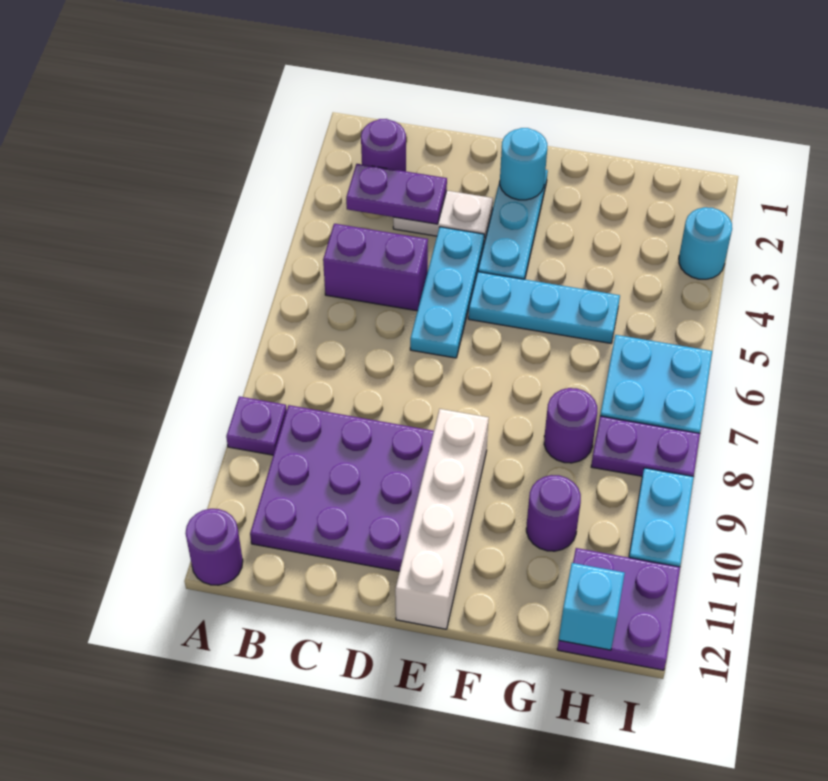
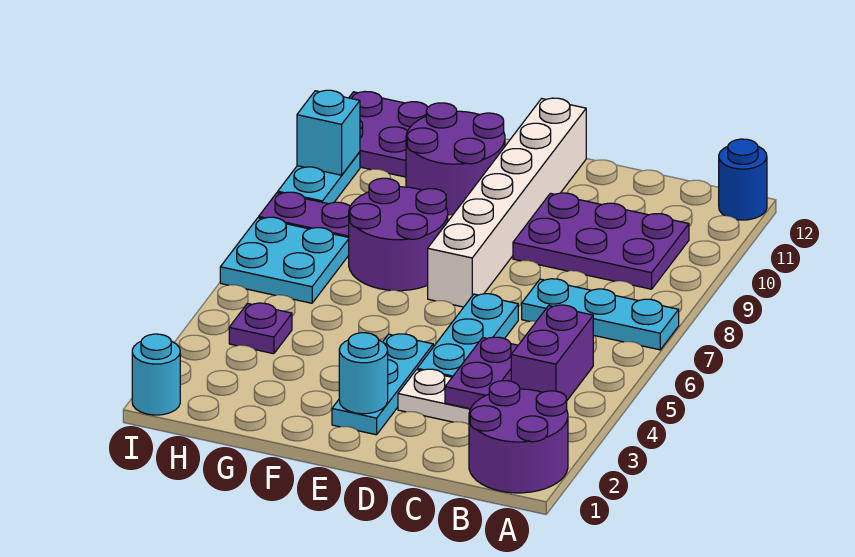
purple plate A9 level 1 -> purple plate H4 level 1
purple round brick A12 level 1 -> blue round brick A12 level 1
purple round brick B2 level 1 -> purple round brick A1:B2 level 1
purple plate B3:C3 level 2 -> purple plate C3:C4 level 2
purple brick B5:C5 level 1 -> purple brick B4:B5 level 1
purple plate B9:D11 level 1 -> purple plate B9:D10 level 1
cyan plate E5:G5 level 1 -> cyan plate A7:C7 level 1
white brick E9:E12 level 1 -> white brick E7:E12 level 1
purple round brick G8 level 1 -> purple round brick F7:G8 level 1
purple round brick G10 level 1 -> purple round brick F10:G11 level 1
cyan brick H12 level 2 -> cyan brick I10 level 2
cyan round brick I3 level 1 -> cyan round brick I1 level 1

